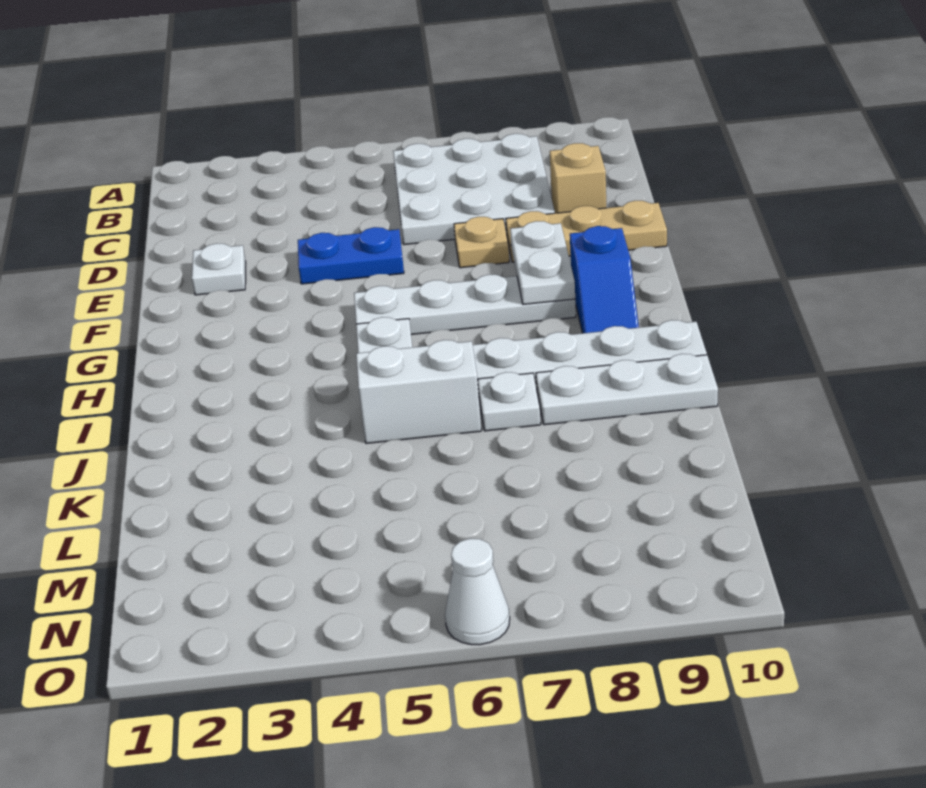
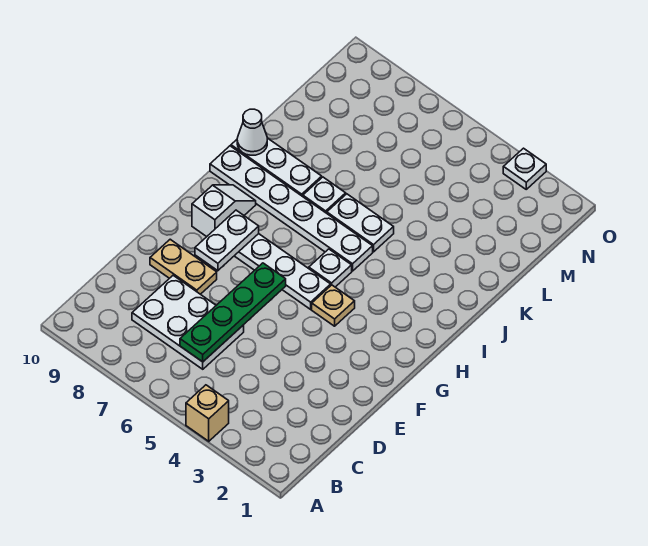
white plate B6:D8 level 1 -> white plate C6:D8 level 1
none -> green plate C6:F6 level 2
tan brick D9 level 1 -> tan brick A4 level 1
white plate E2 level 1 -> white plate O3 level 1
blue plate E4:E5 level 1 -> none
tan plate E7 level 1 -> tan plate G4 level 1
tan plate E8:E10 level 1 -> tan plate E8:E9 level 1
blue slope G9:H9 level 1 top G -> white slope G9:H9 level 1 top G
white brick J5:J6 level 1 -> white plate J5:J6 level 1
white cone O6 level 1 -> white cone J10 level 2

